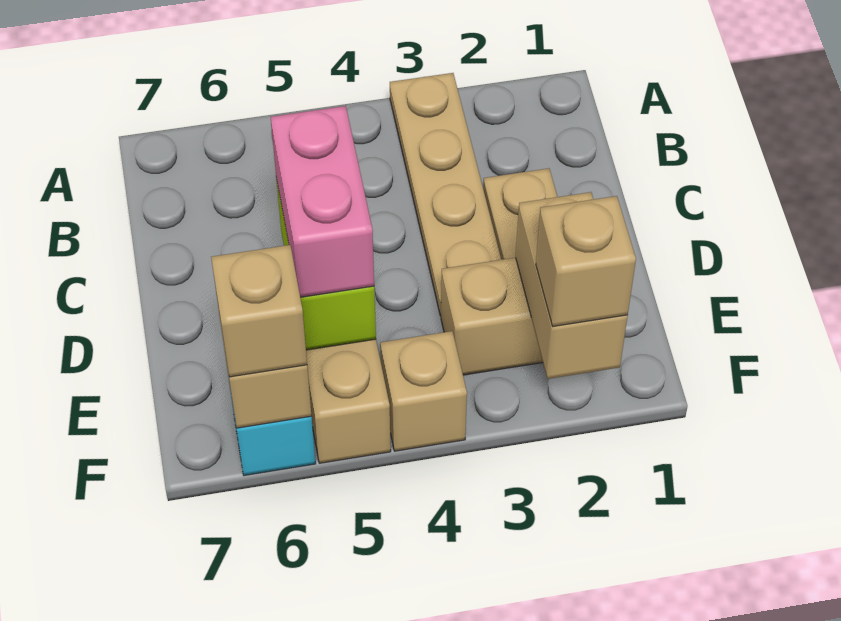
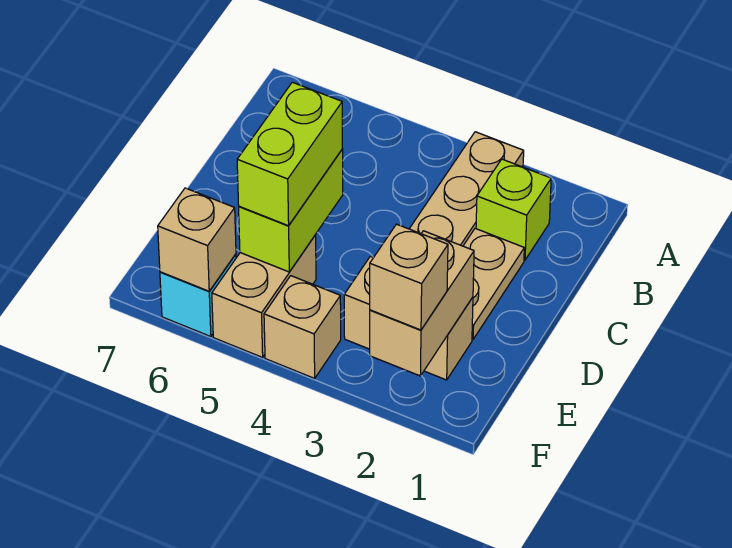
none -> lime brick B2 level 1
pink brick D5:E5 level 3 -> lime brick D5:E5 level 3
tan brick F6 level 3 -> none

